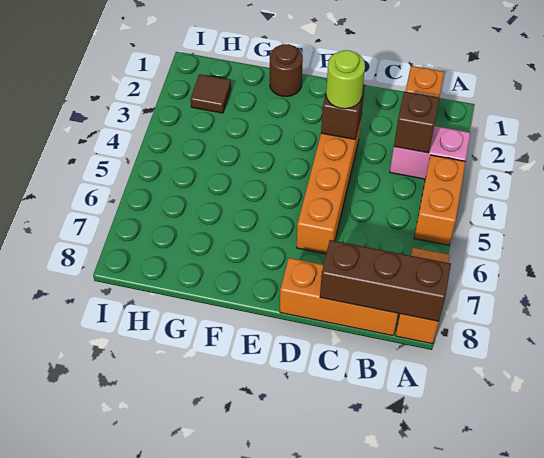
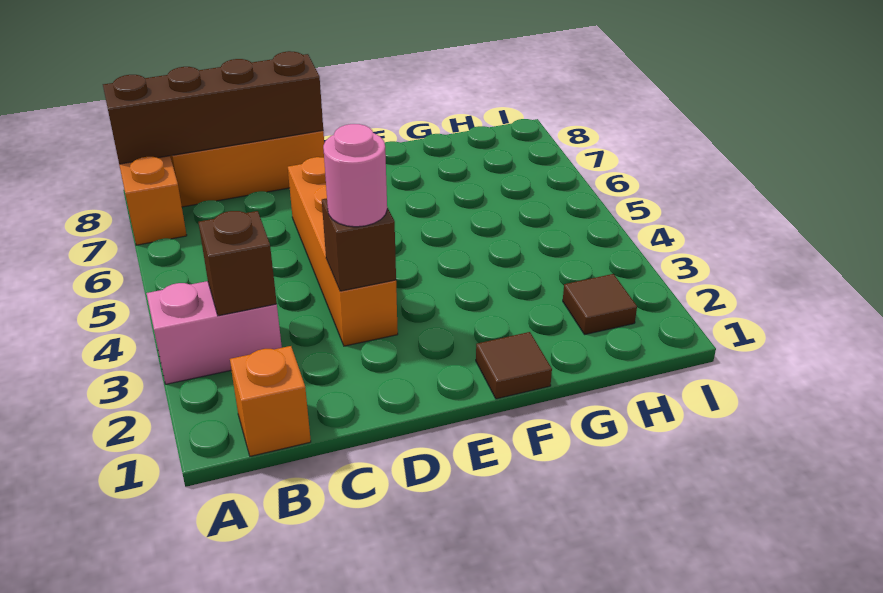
orange brick A4:A5 level 1 -> none
brown brick A8:C8 level 2 -> brown brick A8:D8 level 2
lime round brick D3 level 3 -> pink round brick D3 level 3
brown round brick F1 level 1 -> brown tile F1 level 1

